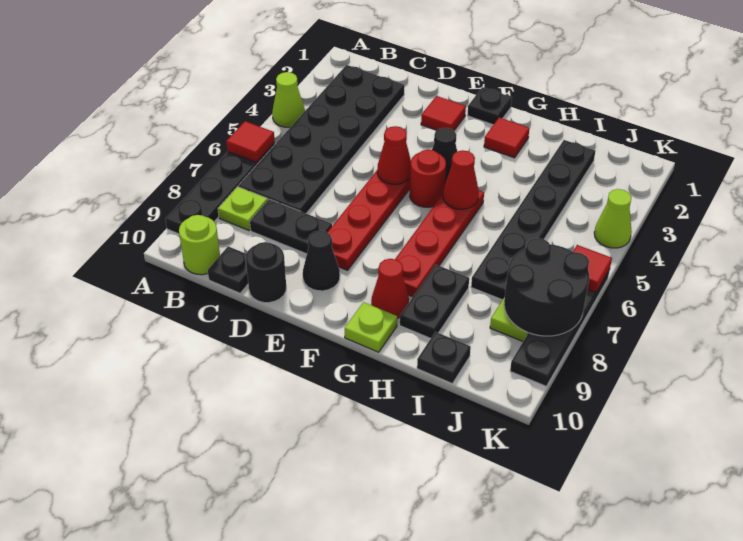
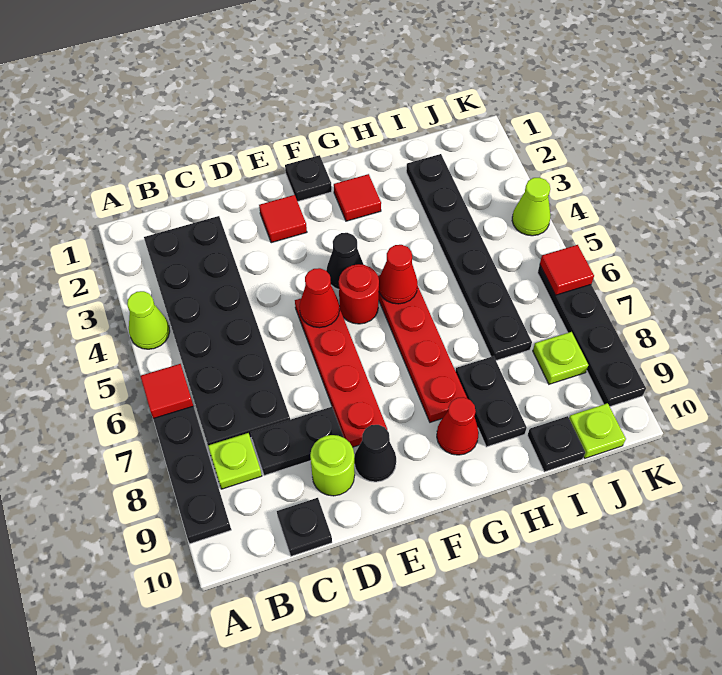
lime round brick B10 level 1 -> lime round brick D9 level 1
black round brick D10 level 1 -> none
lime plate G10 level 1 -> lime plate J10 level 1
black round brick J7:K8 level 2 -> none

